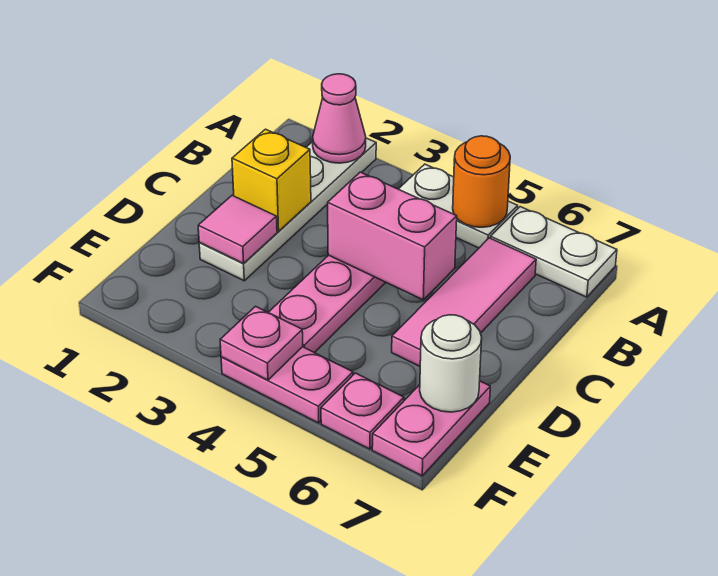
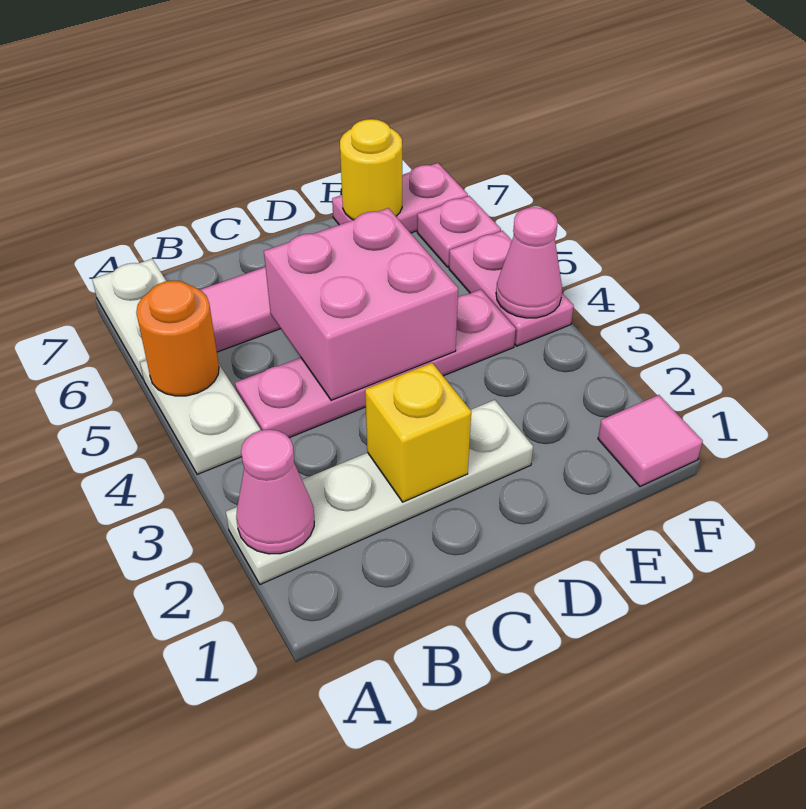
pink brick C4:C5 level 2 -> pink brick C4:D5 level 2
pink tile D2 level 2 -> pink tile F1 level 1
white round brick E7 level 2 -> yellow round brick E7 level 2
pink plate F4 level 2 -> pink cone F4 level 2

